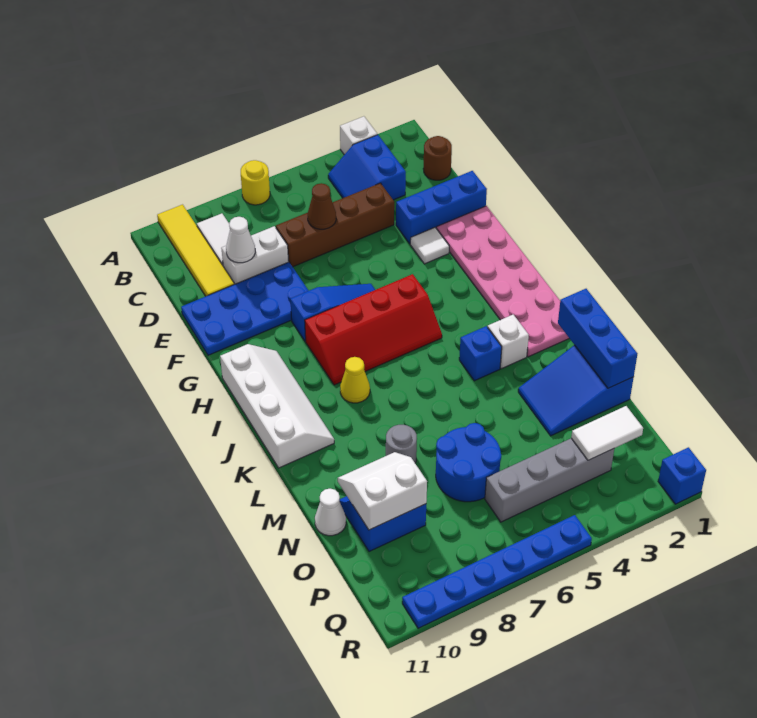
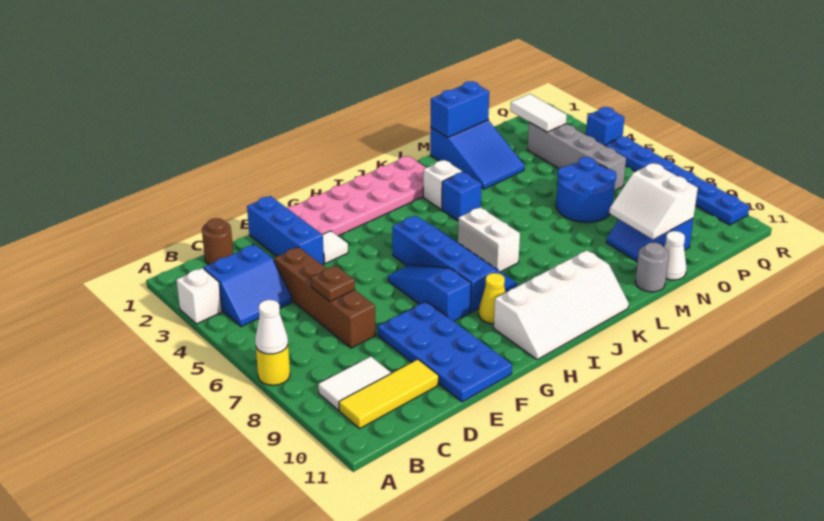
yellow tile A10:D10 level 1 -> yellow tile B10:D10 level 1
brown cone D6 level 2 -> brown plate D6 level 2
white brick D8:D9 level 1 -> white brick J6:J7 level 1
white cone D9 level 2 -> white cone A7 level 2
red slope H5:I8 level 1 top H -> blue slope H5:I8 level 1 top H
white slope H10:K11 level 1 top 11 -> white slope H10:K11 level 1 top 10
yellow cone J8 level 1 -> yellow cone H9 level 1
blue brick L1:N1 level 2 -> blue brick M1:N1 level 2
grey round brick M8 level 1 -> grey round brick M11 level 1
blue brick R1 level 1 -> blue brick R4 level 1

